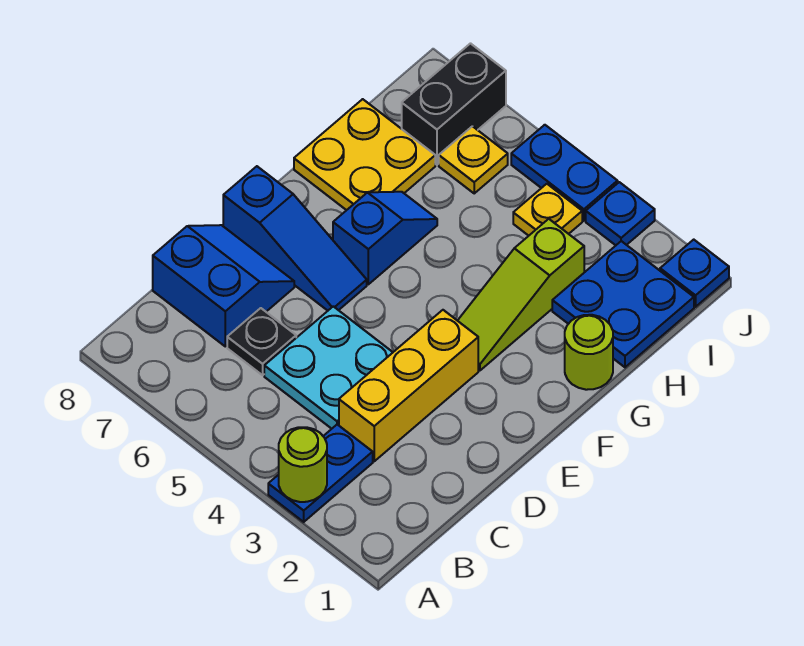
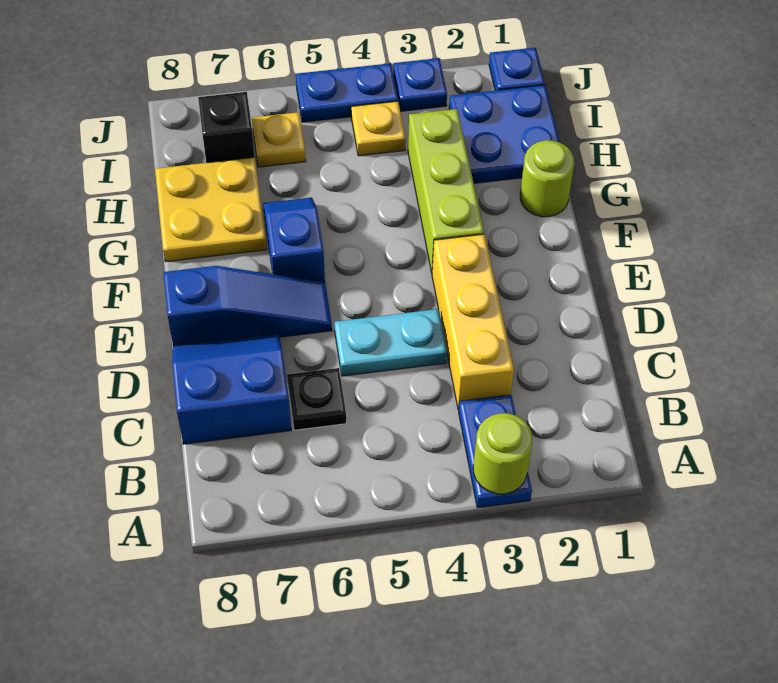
cyan plate C4:D5 level 1 -> cyan plate D4:D5 level 1
lime slope F3:H3 level 1 top H -> lime brick F3:H3 level 1
black brick I7:J7 level 1 -> black brick I7 level 1

